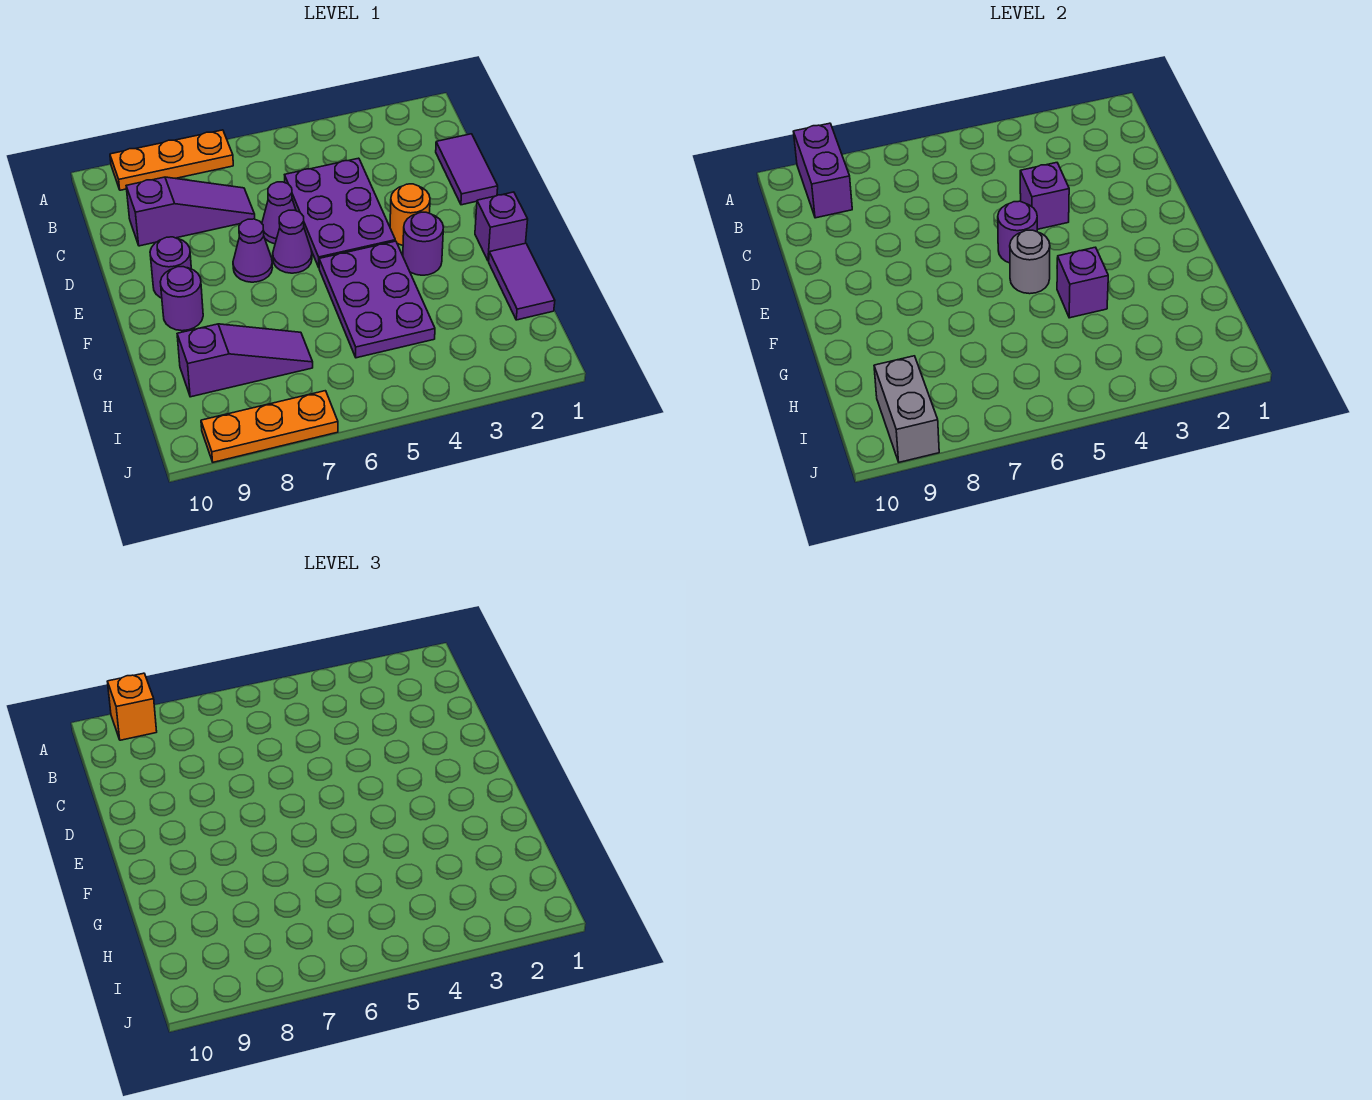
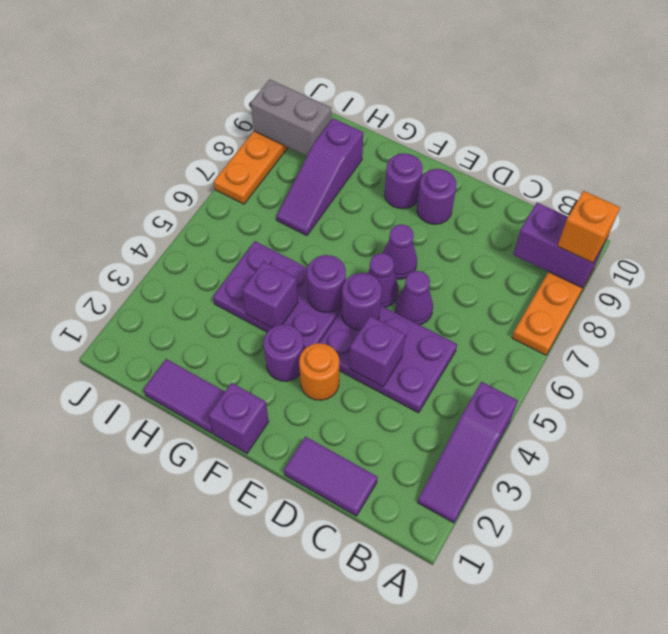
purple slope C7:C9 level 1 top 9 -> purple slope A2:A4 level 1 top 4
grey round brick F5 level 2 -> purple round brick F5 level 2

